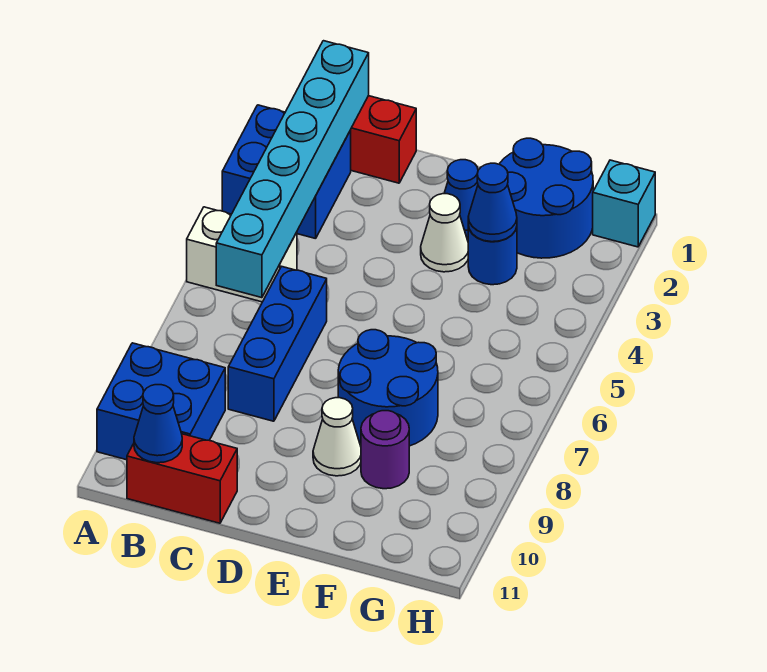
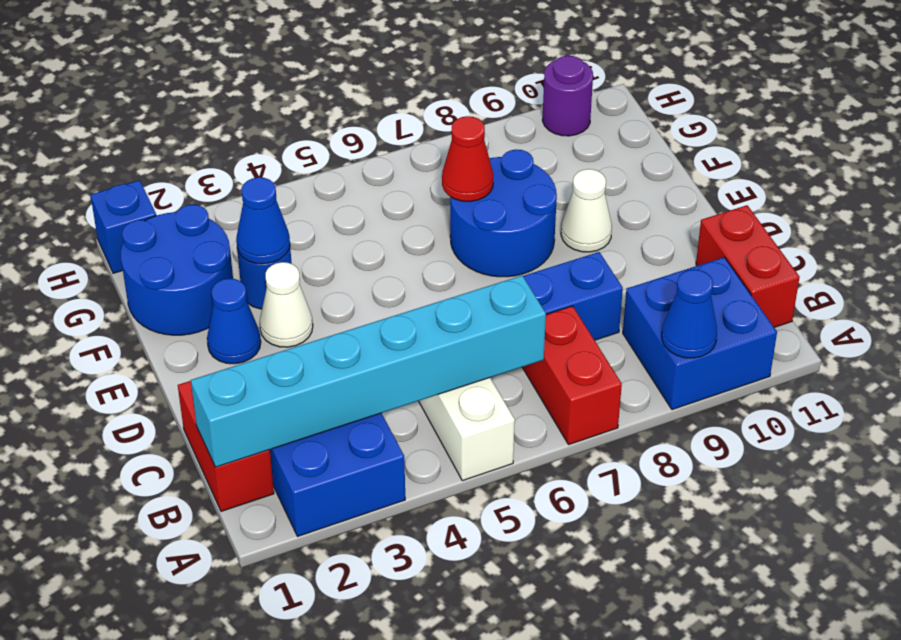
none -> red brick A7:B7 level 1
blue cone B11 level 2 -> blue cone A9 level 2
none -> red cone F7 level 2
purple round brick F9 level 1 -> purple round brick H10 level 1
cyan brick H1 level 1 -> blue brick H1 level 1

